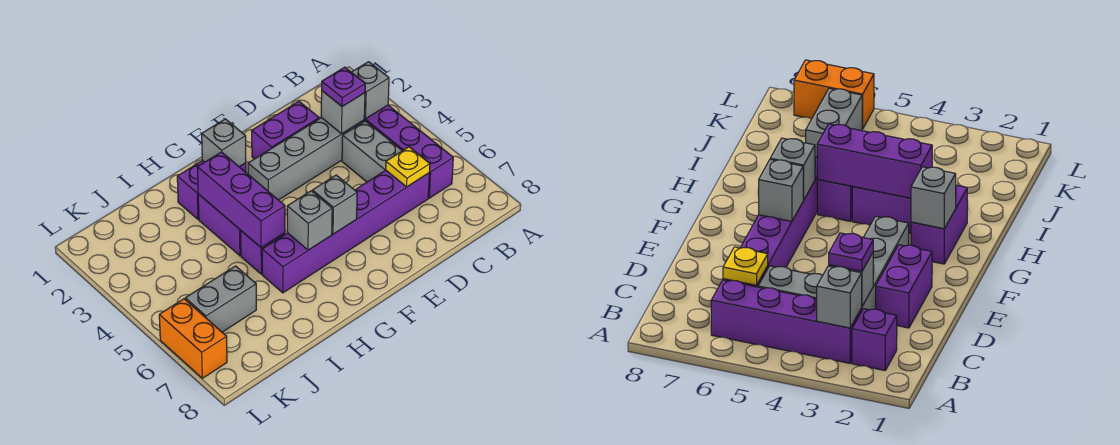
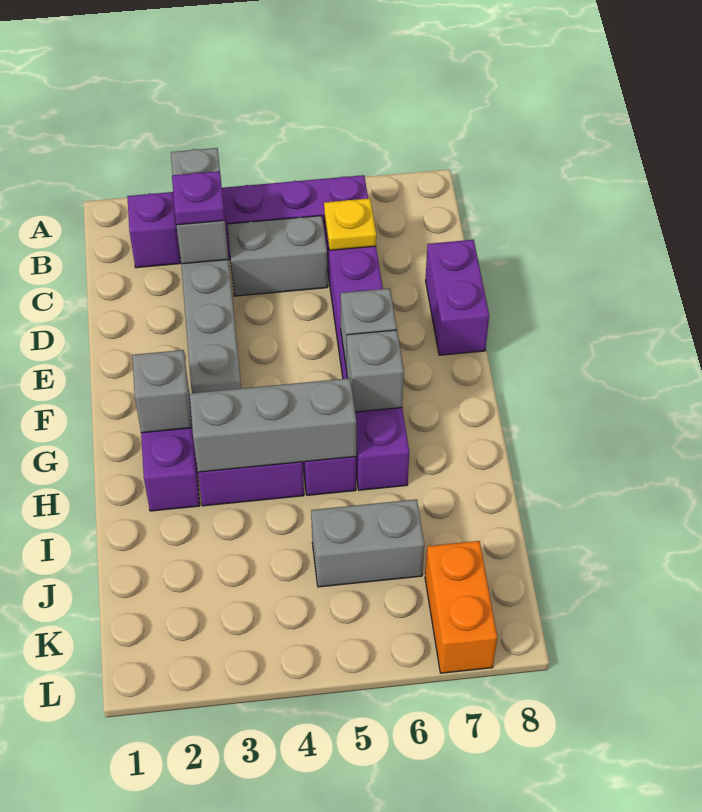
purple brick D2:E2 level 1 -> purple brick D8:E8 level 1
purple brick H3:H5 level 2 -> grey brick H3:H5 level 2
grey brick J6:K6 level 1 -> grey brick J5:J6 level 1
orange brick L6:L7 level 1 -> orange brick K7:L7 level 1

